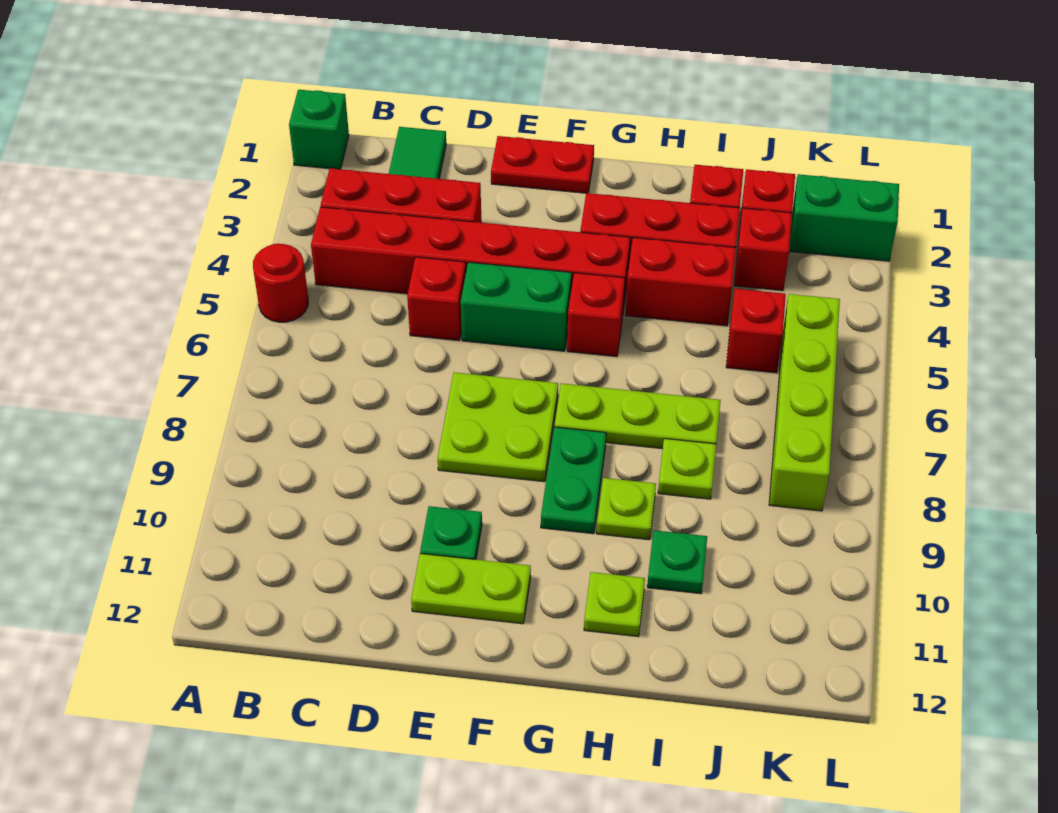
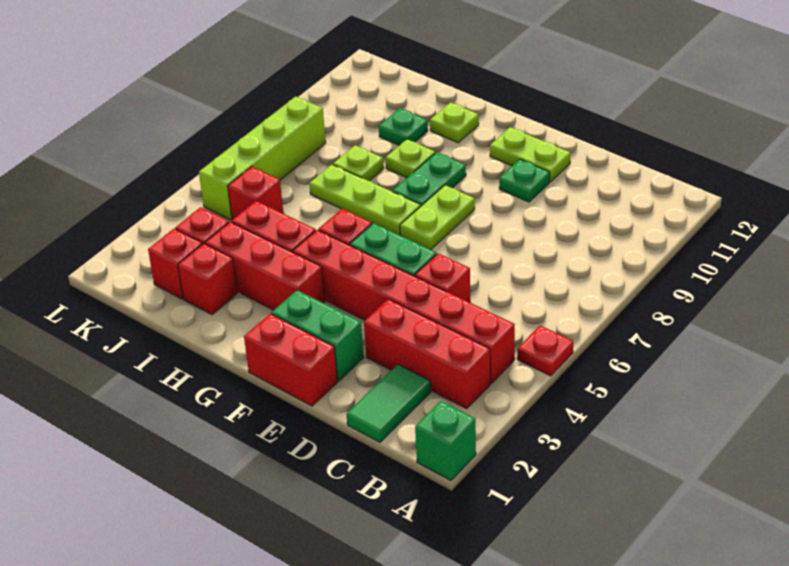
red round brick A5 level 1 -> red plate A5 level 1
red plate E1:F1 level 1 -> red brick E1:F1 level 1
lime plate E7:F8 level 1 -> lime plate F7:F8 level 1
green brick K2:L2 level 1 -> green brick E2:F2 level 1

